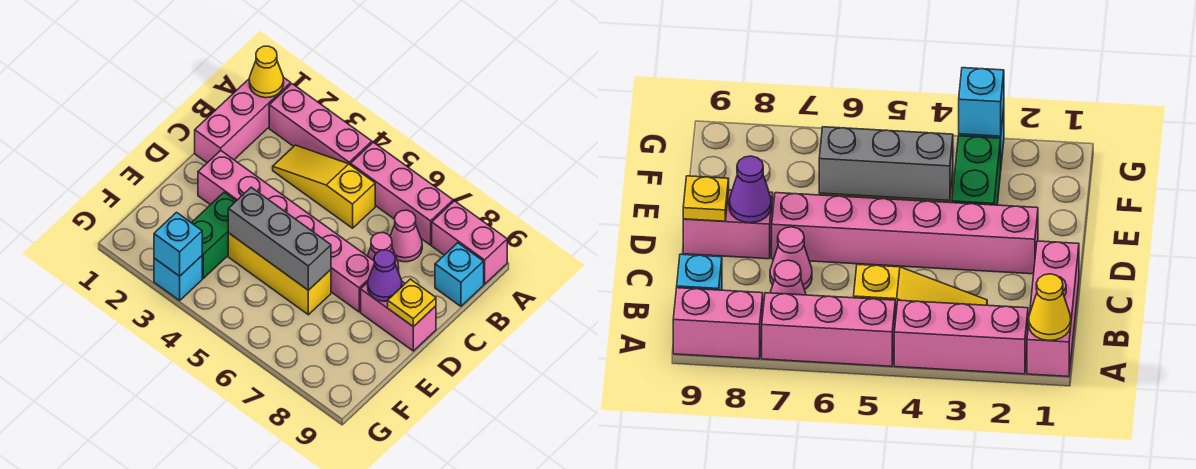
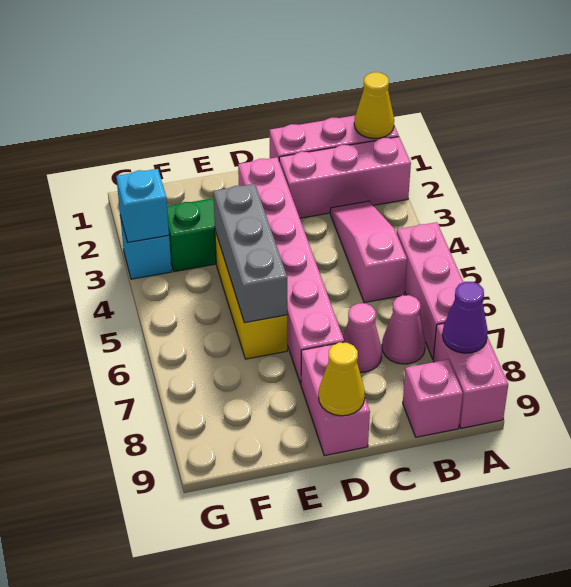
pink brick A2:A4 level 1 -> pink brick A2:C2 level 1
yellow slope B3:B5 level 1 top 5 -> pink slope B3:B5 level 1 top 5
cyan brick B9 level 1 -> pink brick B9 level 1
purple cone D8 level 2 -> purple cone A8 level 2
yellow plate D9 level 2 -> yellow cone D9 level 2

